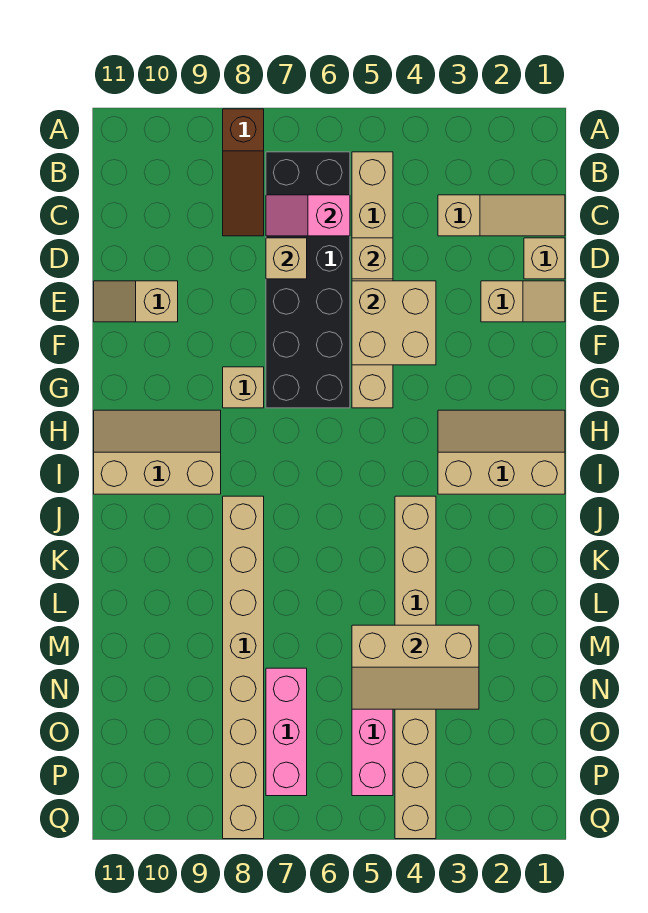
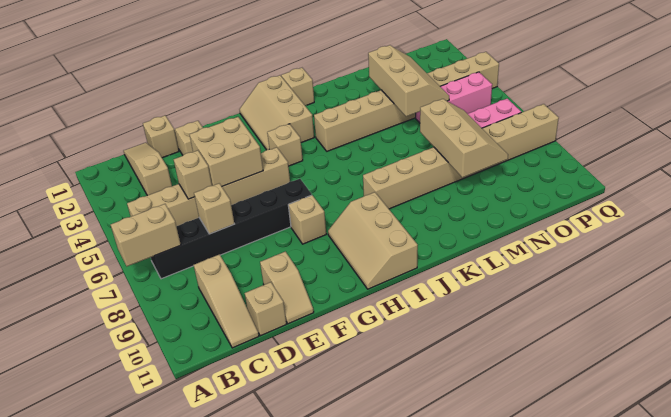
none -> tan brick A7:B7 level 2
brown slope A8:C8 level 1 top A -> none
black brick B6:G7 level 1 -> black brick B7:G7 level 1
pink slope C6:C7 level 2 top 6 -> none
none -> tan slope C9:C11 level 1 top 9
none -> tan brick D11 level 1
none -> tan brick H4 level 1
none -> tan brick J1 level 1
none -> tan slope M7:N9 level 2 top M

